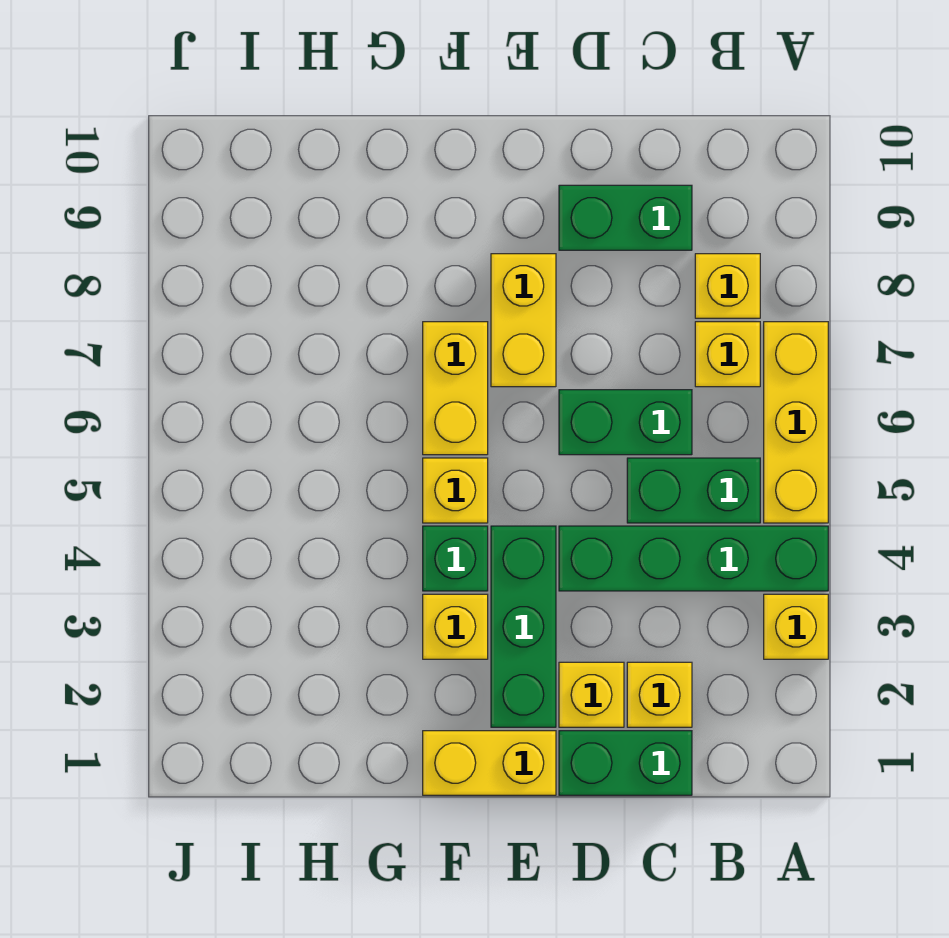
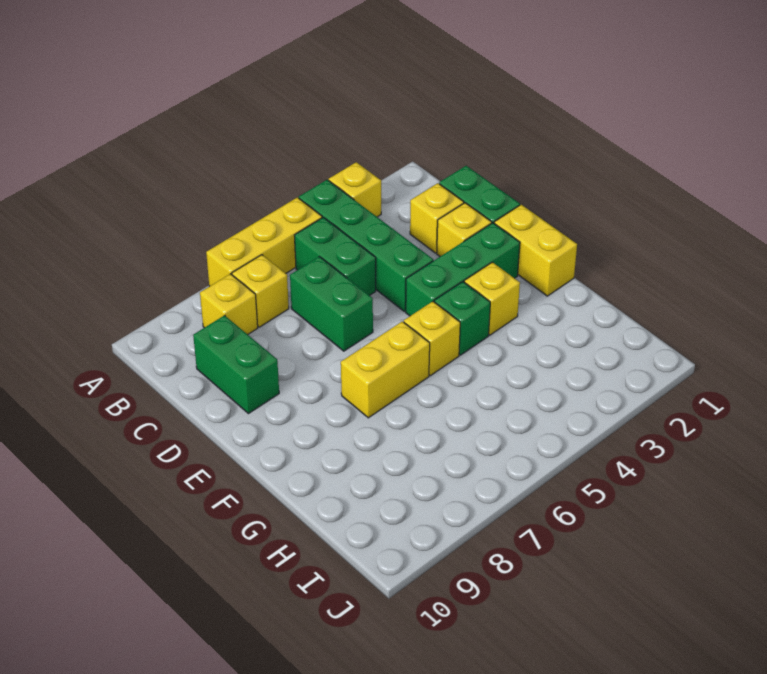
yellow brick E7:E8 level 1 -> none

